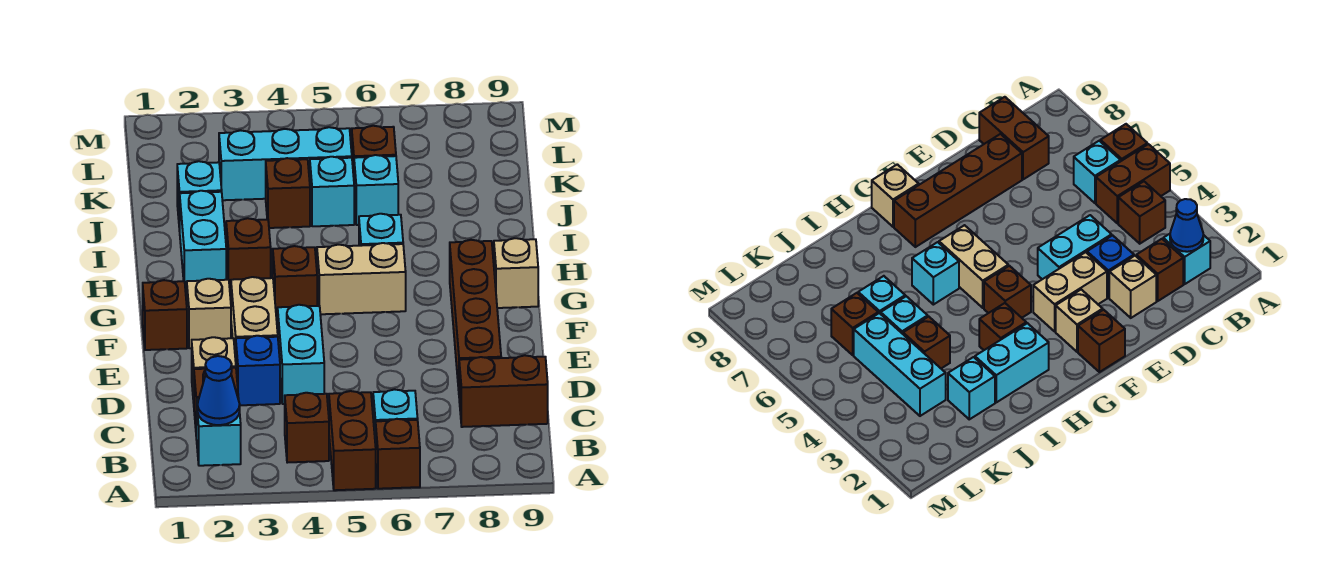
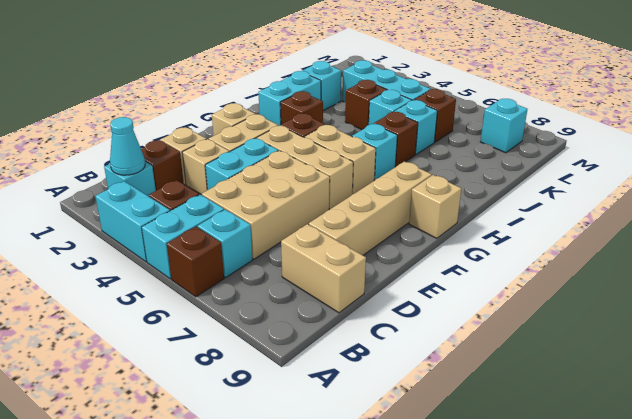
none -> cyan brick A3:A4 level 1
brown brick A5:B5 level 1 -> cyan brick A5:B5 level 1
blue cone B2 level 2 -> cyan cone B2 level 2
none -> tan brick C5:E6 level 1
brown brick C8:C9 level 1 -> tan brick C8:C9 level 1
blue brick D3 level 1 -> tan brick D3 level 1
brown brick D8:G8 level 1 -> tan brick D8:G8 level 1
brown brick F1 level 1 -> brown brick I6 level 1
none -> tan brick F4:F6 level 1
none -> cyan brick L8 level 1

